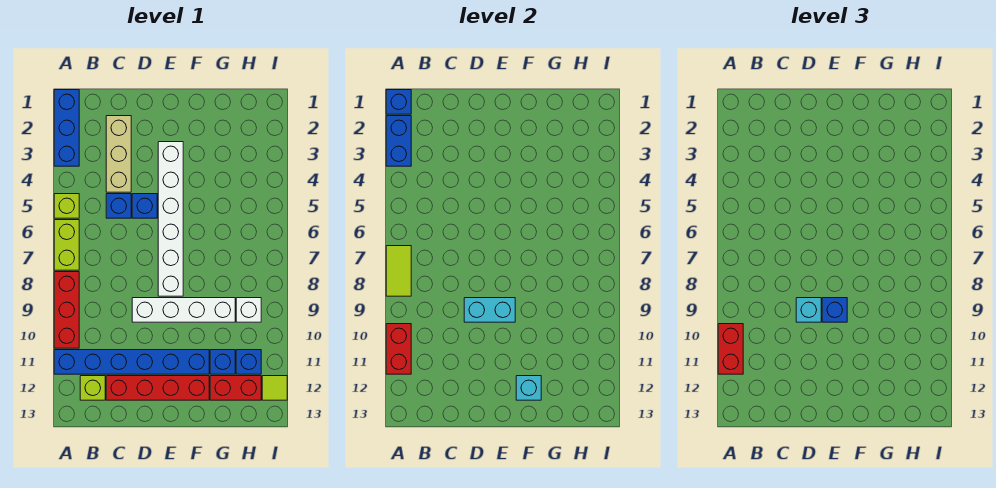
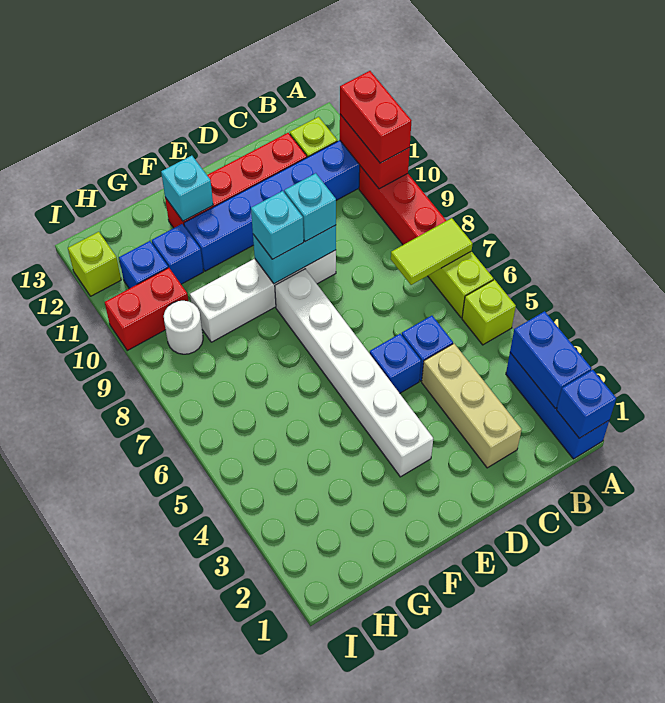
lime tile A7:A8 level 2 -> lime tile A7:B7 level 2
blue brick E9 level 3 -> cyan brick E9 level 3
red brick G12:H12 level 1 -> red brick H10:I10 level 1
white brick H9 level 1 -> white round brick H9 level 1
lime tile I12 level 1 -> lime brick I12 level 1

